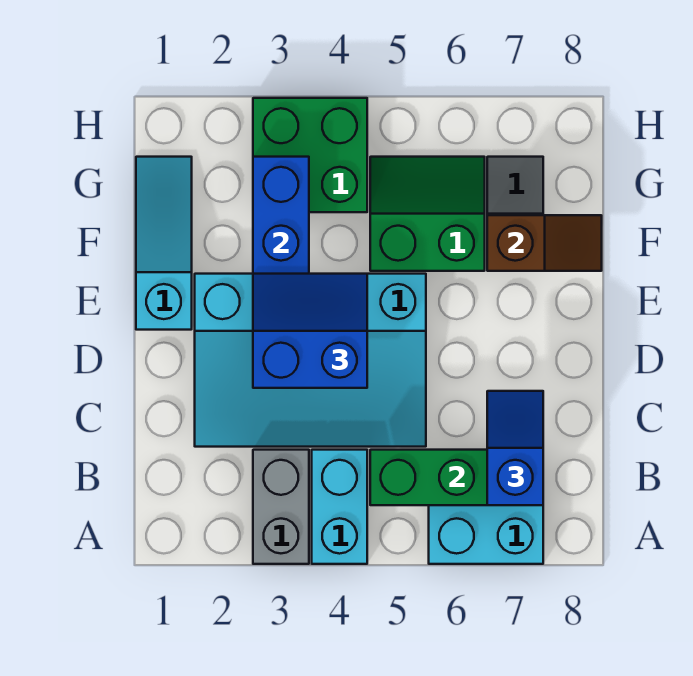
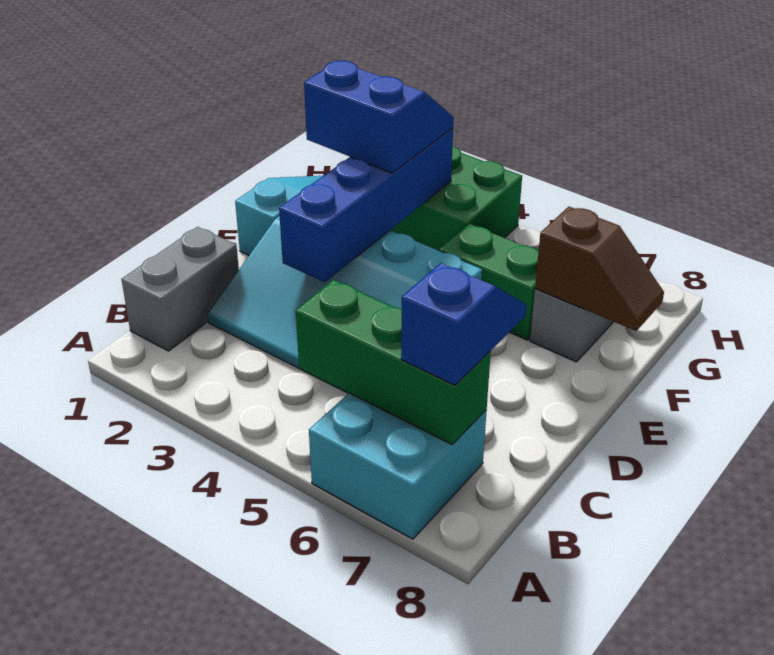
grey brick A3:B3 level 1 -> grey brick B1:C1 level 1
cyan brick A4:B4 level 1 -> none
blue slope D3:E4 level 3 top D -> blue slope F2:G3 level 3 top F

